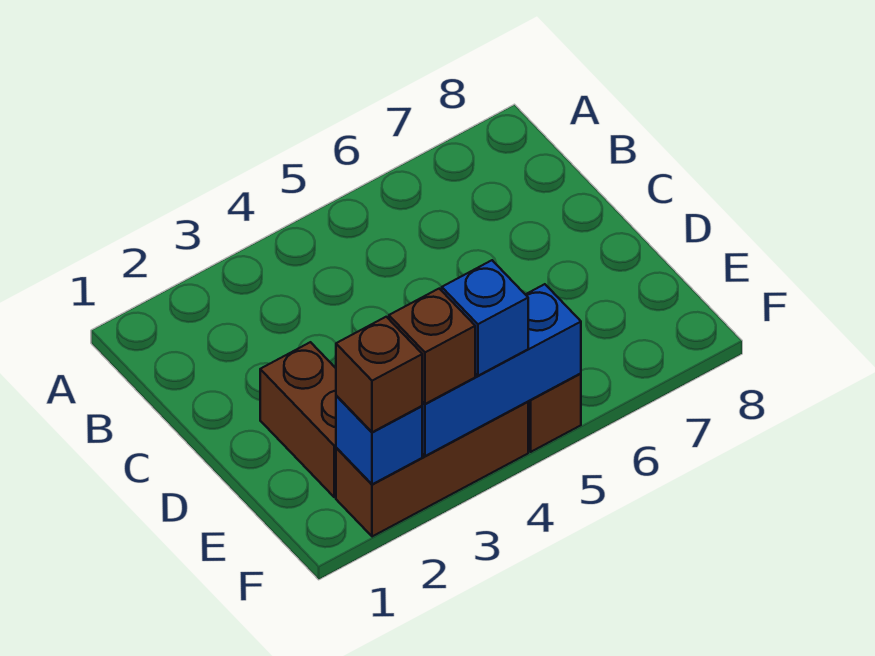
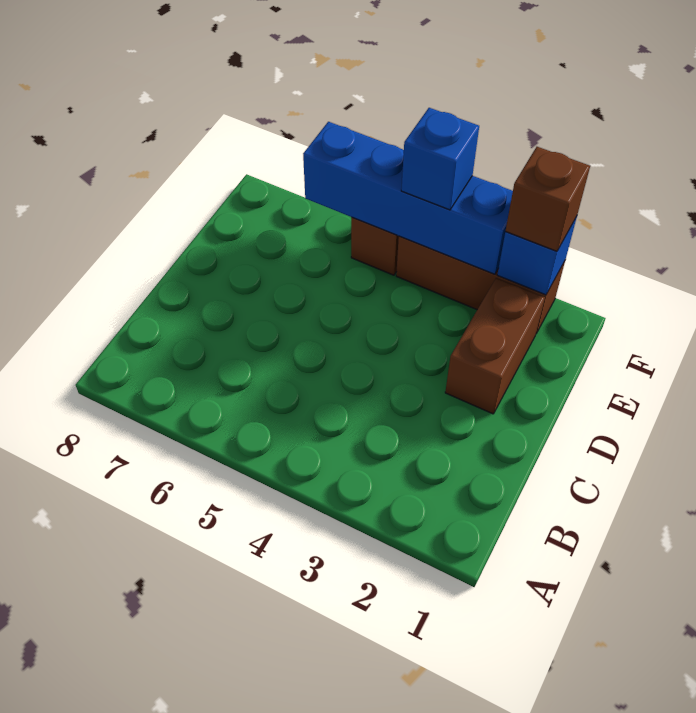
blue brick F3:F5 level 2 -> blue brick F3:F6 level 2
brown brick F3 level 3 -> none

